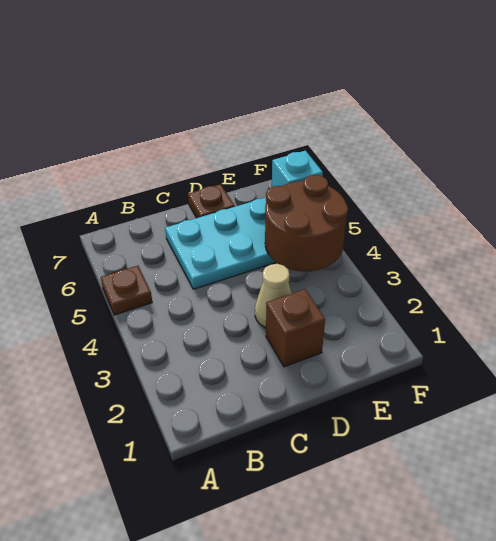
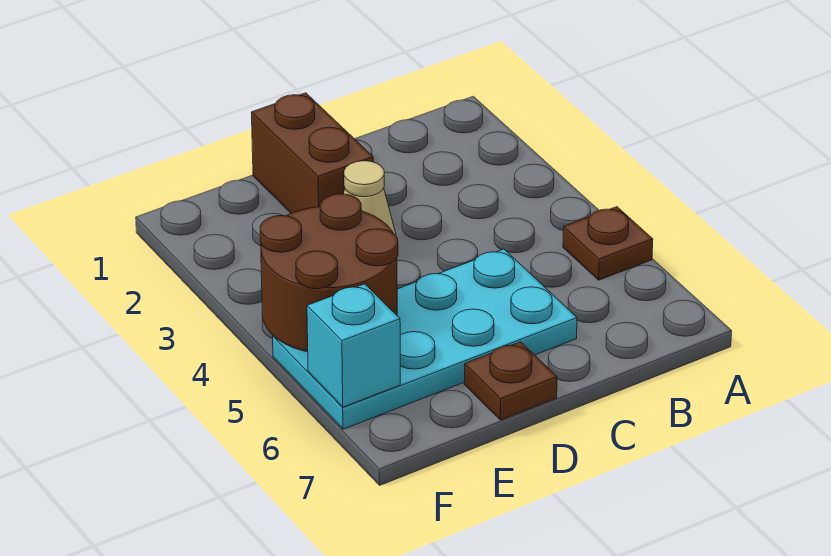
brown brick D2 level 1 -> brown brick D1:D2 level 1

